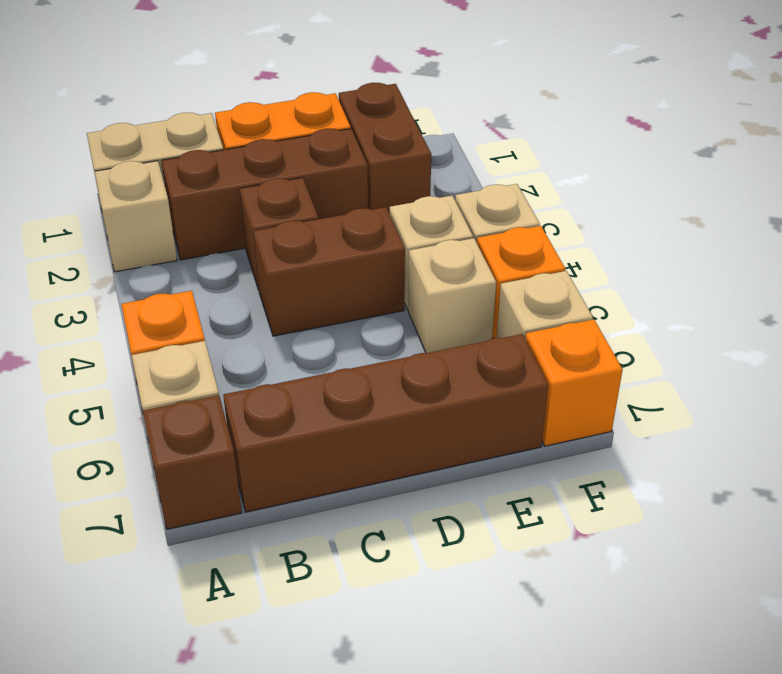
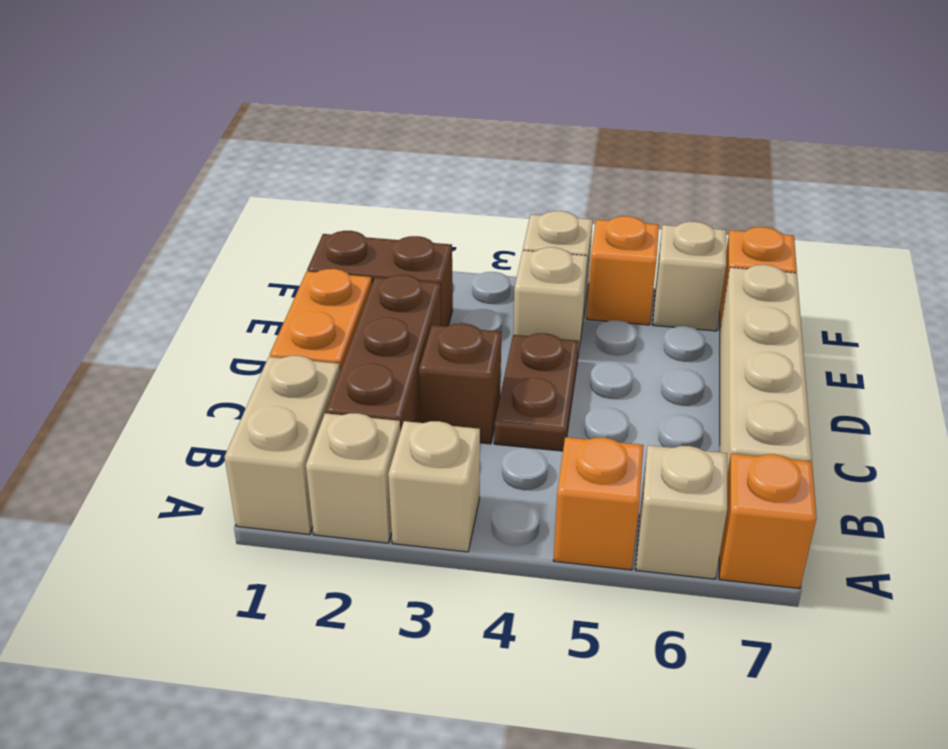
brown brick A7 level 1 -> orange brick A7 level 1
brown brick B7:E7 level 1 -> tan brick B7:E7 level 1
brown brick C4:D4 level 1 -> brown plate C4:D4 level 1
tan brick E5 level 1 -> tan brick A3 level 1

